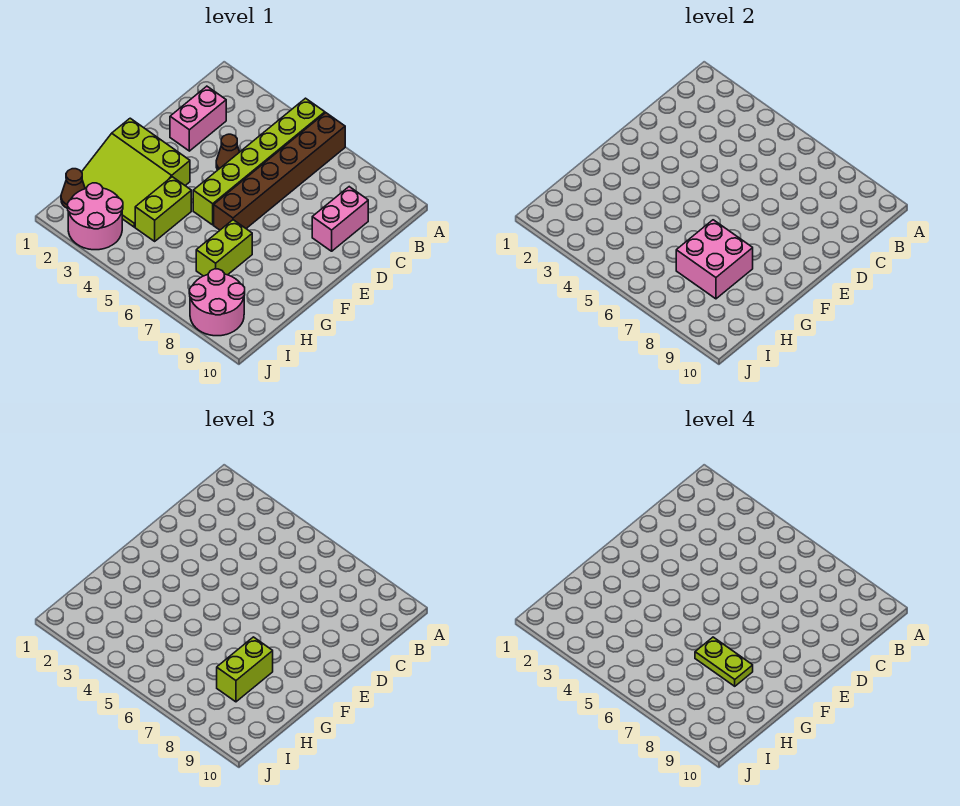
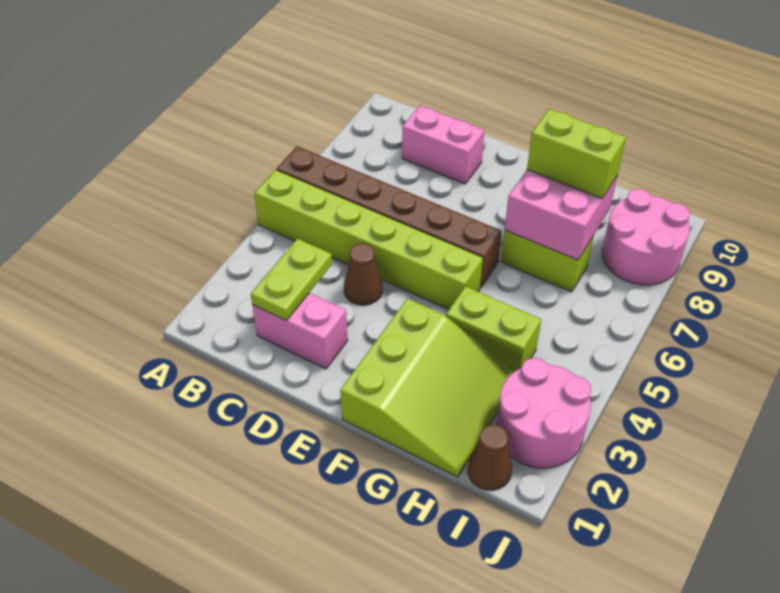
lime plate G7:G8 level 4 -> lime plate C2:C3 level 2

